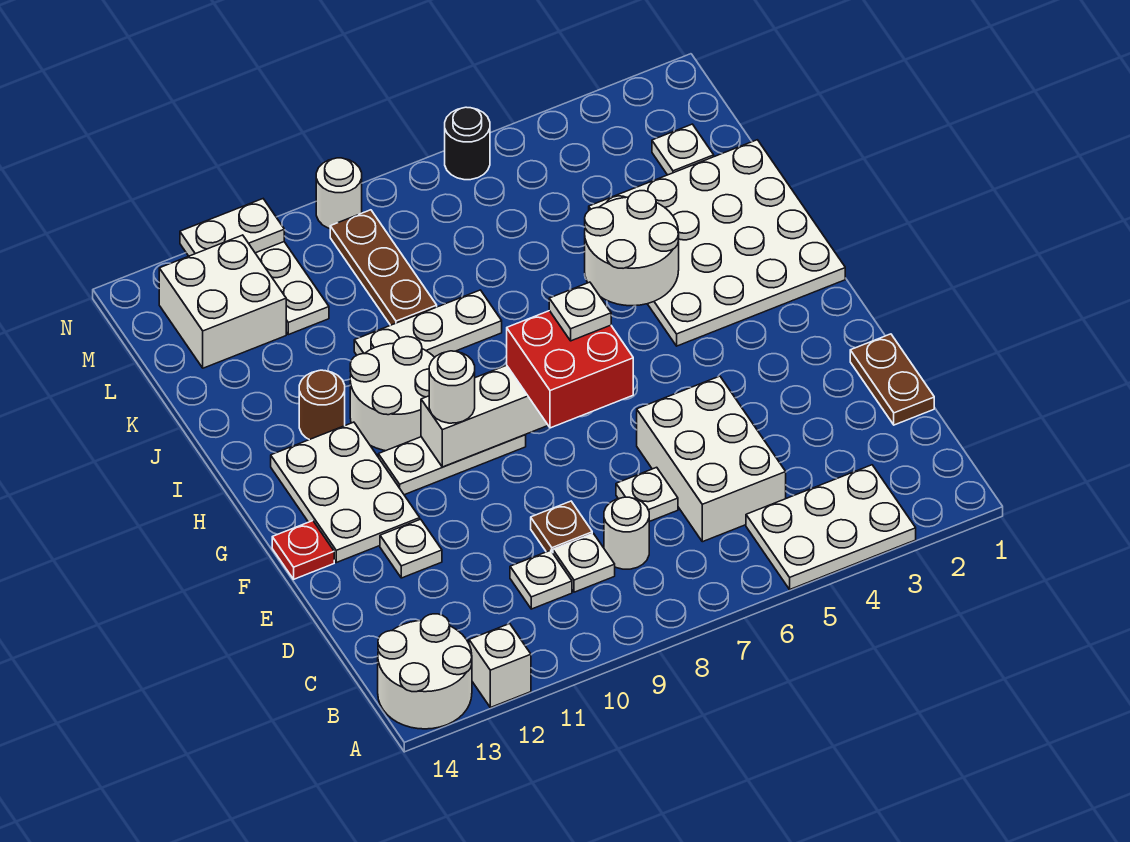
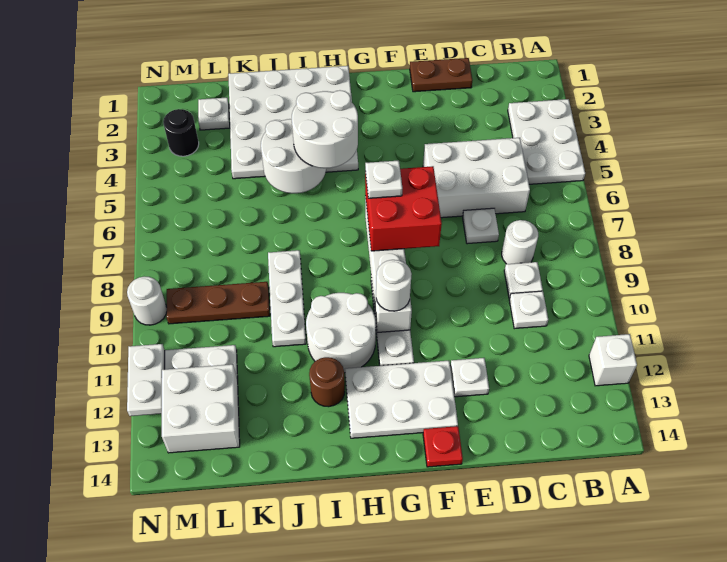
white round brick A13:B14 level 1 -> white round brick H4:I5 level 3
brown plate D9 level 1 -> none
black round brick N6 level 1 -> black round brick M3 level 1

